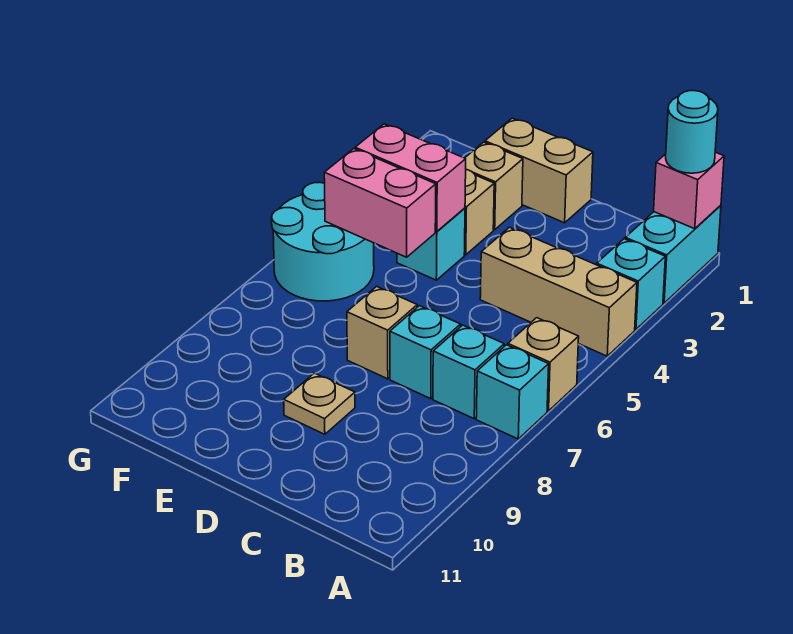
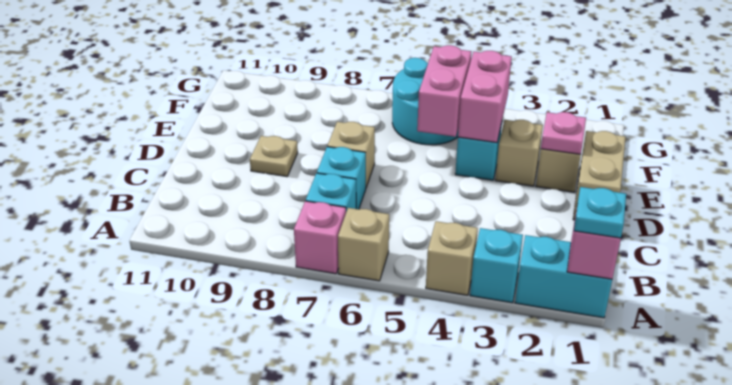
cyan round brick A1 level 3 -> cyan plate A1 level 3
tan brick A4:C4 level 1 -> tan brick A4 level 1
cyan brick A7 level 1 -> pink brick A7 level 1
none -> pink plate E2 level 2

